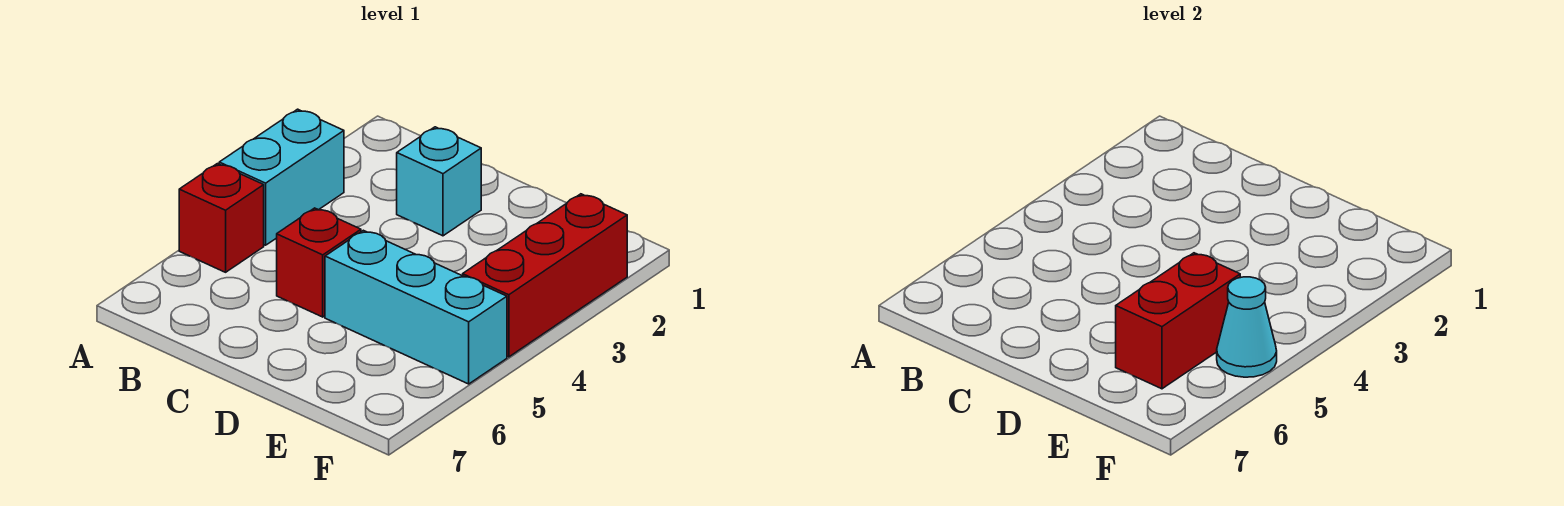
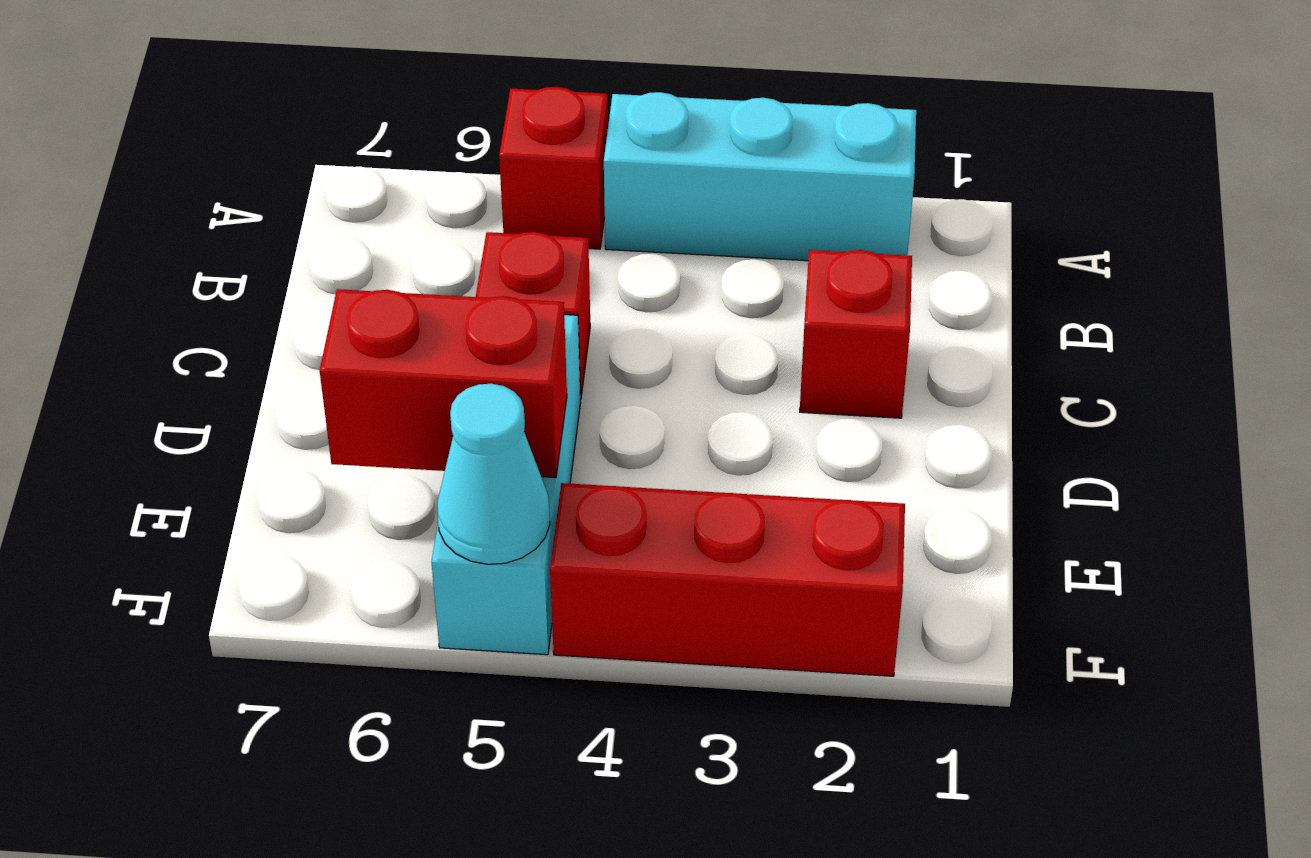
cyan brick A3:A4 level 1 -> cyan brick A2:A4 level 1
cyan brick C2 level 1 -> red brick C2 level 1

